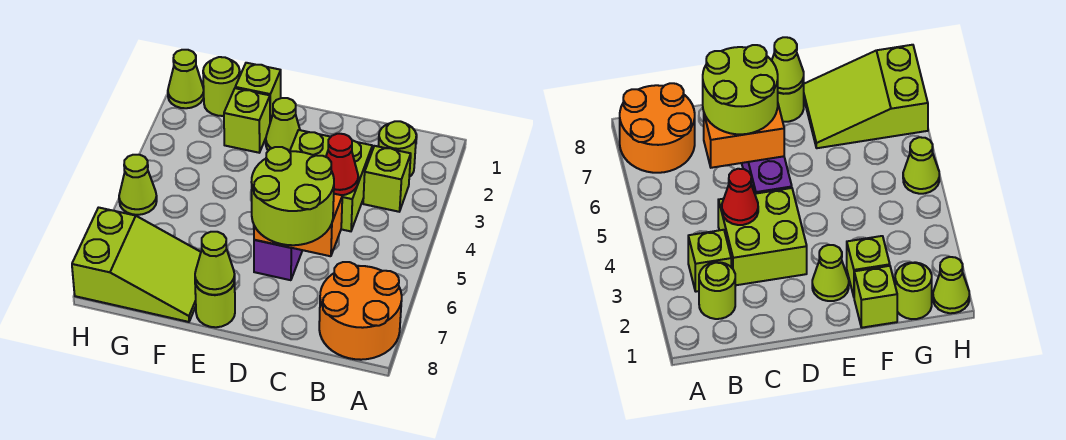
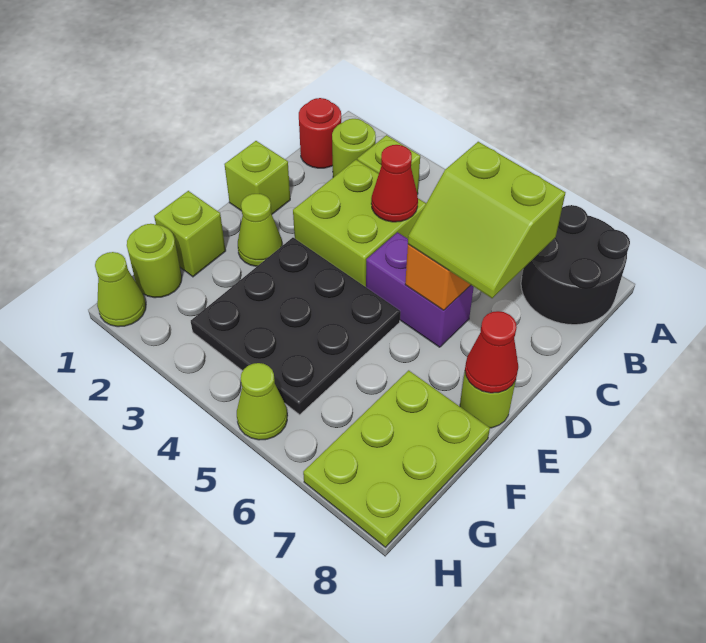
orange round brick A7:B8 level 1 -> black round brick A7:B8 level 1
none -> red round brick B1 level 1
lime round brick C6:D7 level 3 -> lime slope C6:D7 level 3 top C
none -> black plate E3:G5 level 1
lime cone E8 level 2 -> red cone E8 level 2
lime brick F2 level 1 -> lime brick D1 level 1
lime slope F7:H8 level 1 top H -> lime plate F7:H8 level 1

